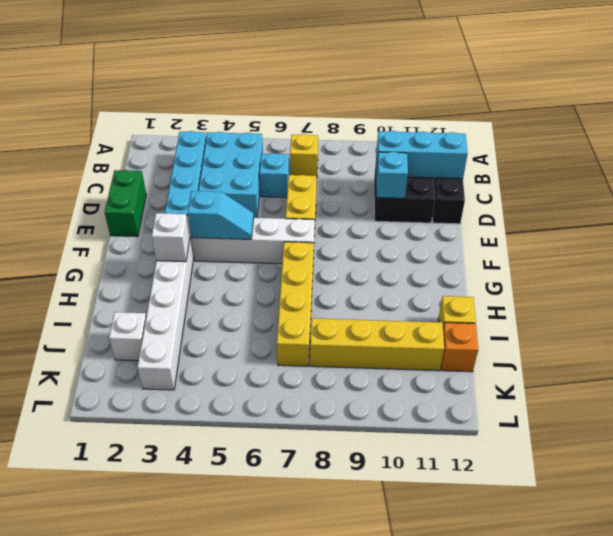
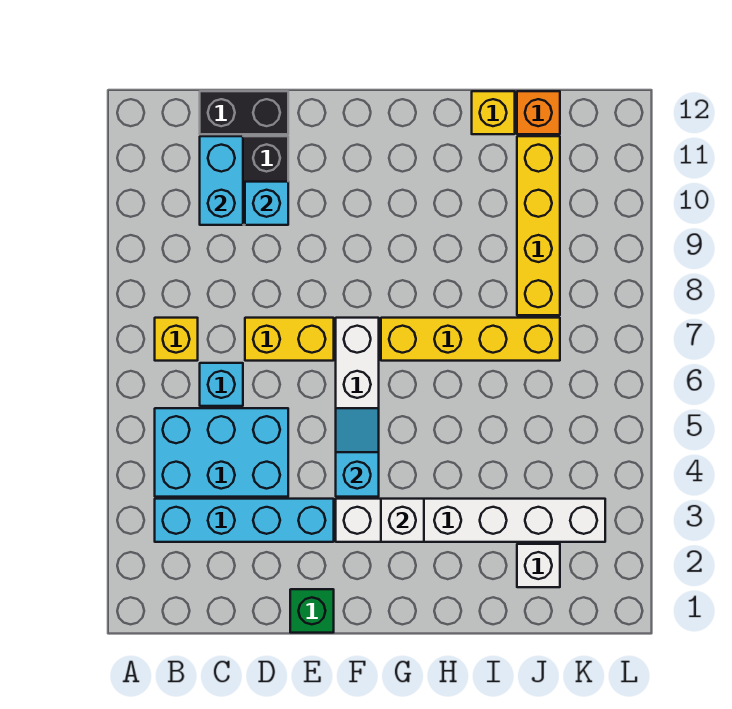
cyan brick C10:C12 level 2 -> cyan brick C10:C11 level 2
green brick D1:E1 level 1 -> green brick E1 level 1

